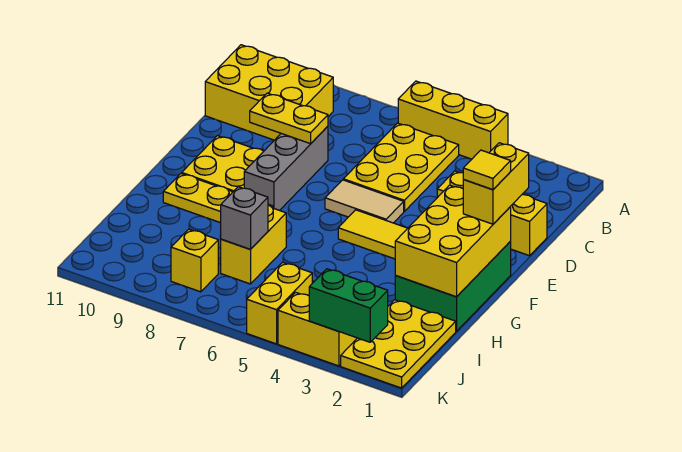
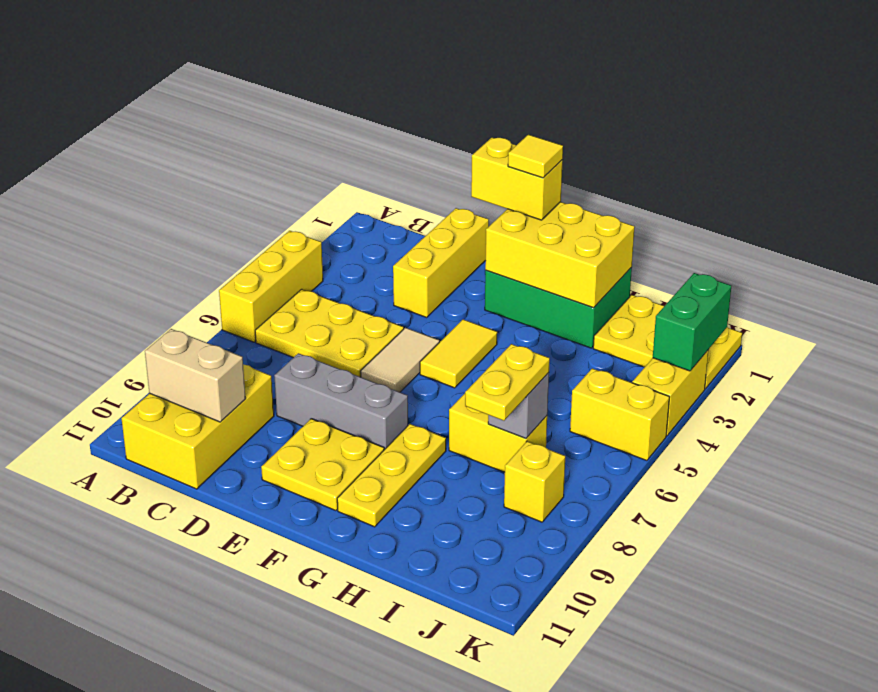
none -> tan brick B10:C10 level 2
yellow plate D8:D9 level 2 -> yellow plate I7:I8 level 3

